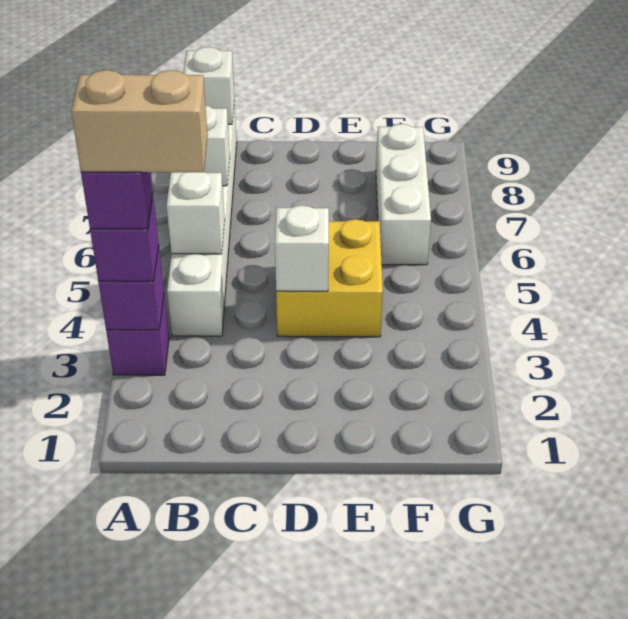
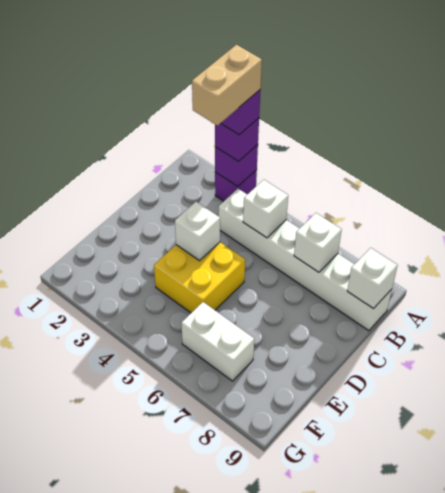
white brick F6:F8 level 1 -> white brick F6:F7 level 1

